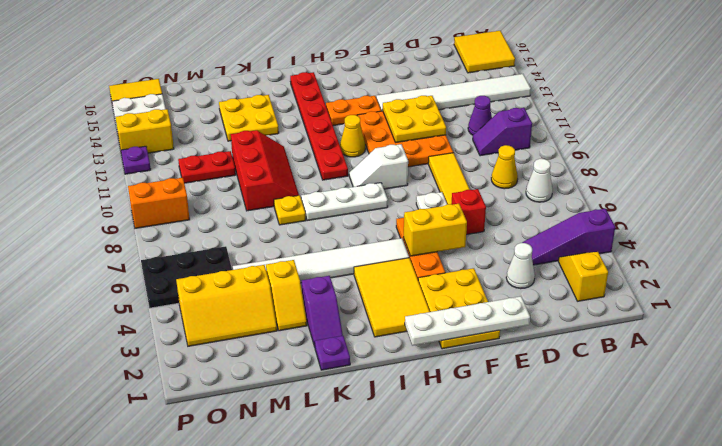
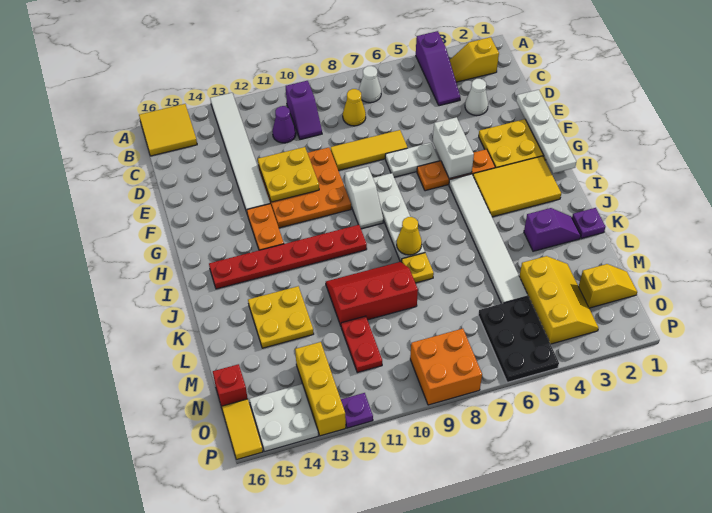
red brick E6 level 1 -> red brick N16 level 1
yellow brick F5:G5 level 2 -> white brick F5:G5 level 2
white plate H8:J8 level 1 -> white plate G8:J8 level 1
yellow cone H11 level 1 -> yellow cone J8 level 2
yellow slope L3:L4 level 1 top 4 -> yellow slope N1:N2 level 1 top 2
orange brick O9:P9 level 1 -> orange brick O8:P9 level 1
yellow brick O13:P13 level 1 -> yellow brick N13:P13 level 1

